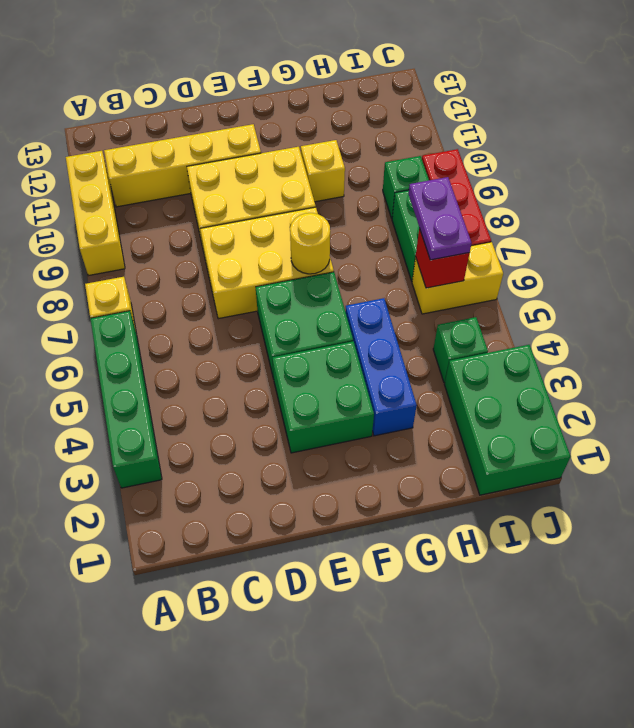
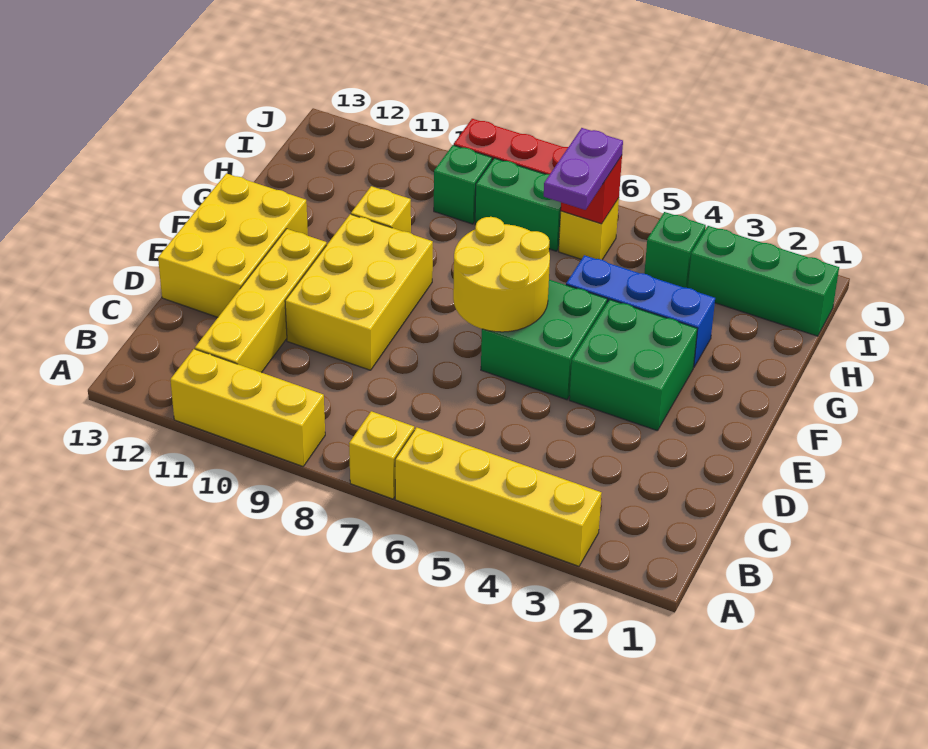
green brick A3:A6 level 1 -> yellow brick A3:A6 level 1
yellow brick D7:F8 level 1 -> yellow brick D12:F13 level 1
yellow round brick F7 level 2 -> yellow round brick E6:F7 level 2
green brick I1:J3 level 1 -> green brick I1:I3 level 1
yellow brick I6:J6 level 1 -> yellow brick I6 level 1
purple plate I6:I7 level 3 -> purple plate H6:I6 level 3

